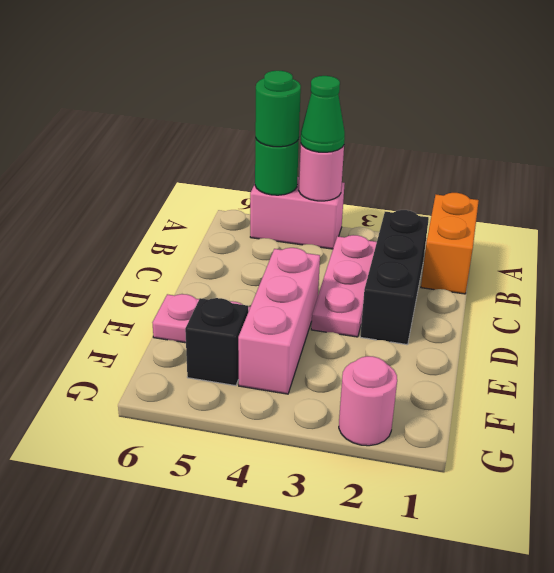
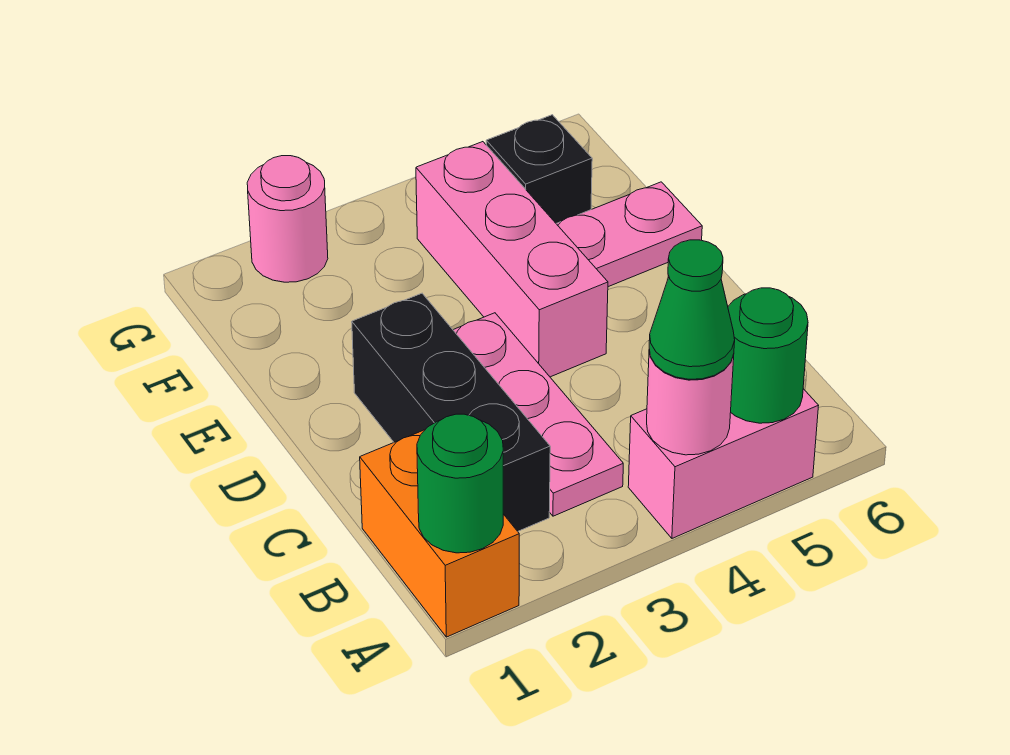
green round brick A5 level 3 -> green round brick A1 level 2

